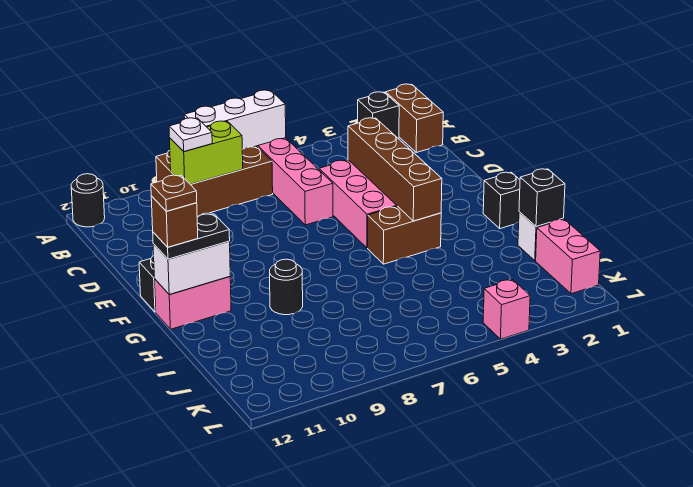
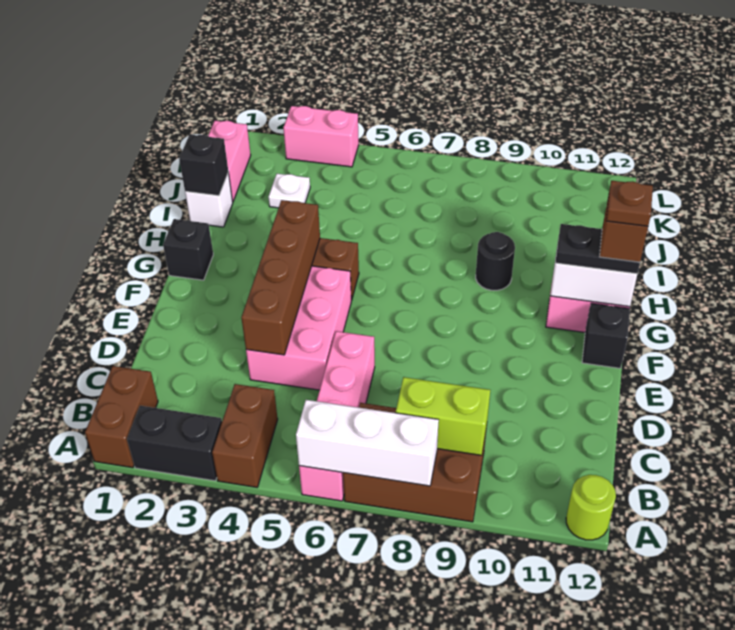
black brick A2 level 1 -> black brick A2:A3 level 1
none -> brown brick A4:B4 level 1
black round brick A12 level 1 -> lime round brick A12 level 1
white plate B9 level 3 -> white plate J3 level 1
pink brick L4 level 1 -> pink brick L3:L4 level 1

